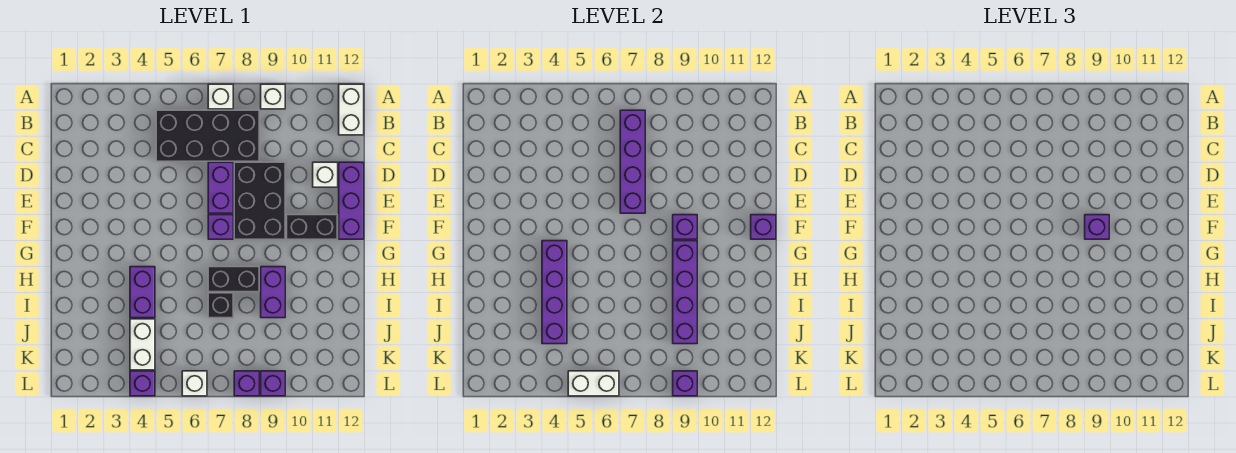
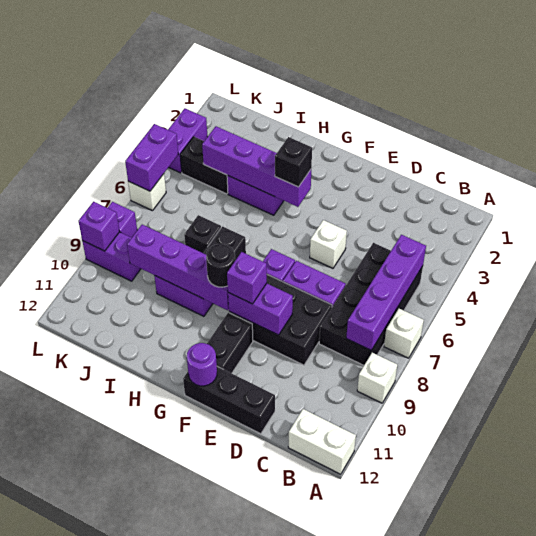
purple brick B7:E7 level 2 -> purple brick B5:B8 level 2
white brick D11 level 1 -> white brick E5 level 1
purple brick D12:F12 level 1 -> black brick D12:F12 level 1
purple brick F9 level 2 -> purple brick E9:F9 level 2
purple brick F12 level 2 -> purple round brick F12 level 2
none -> black brick G4 level 3
none -> black round brick G9 level 3
white brick J4:K4 level 1 -> black brick J4:K4 level 1
purple brick L4 level 1 -> purple brick L3:L4 level 1
white brick L5:L6 level 2 -> purple brick L5:L6 level 2
purple brick L9 level 1 -> purple brick K9:L9 level 1

